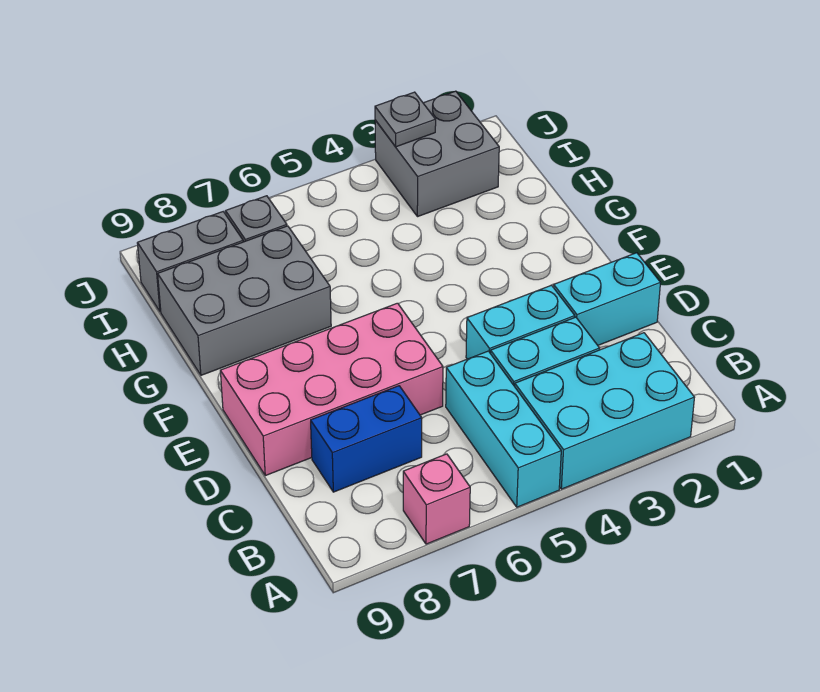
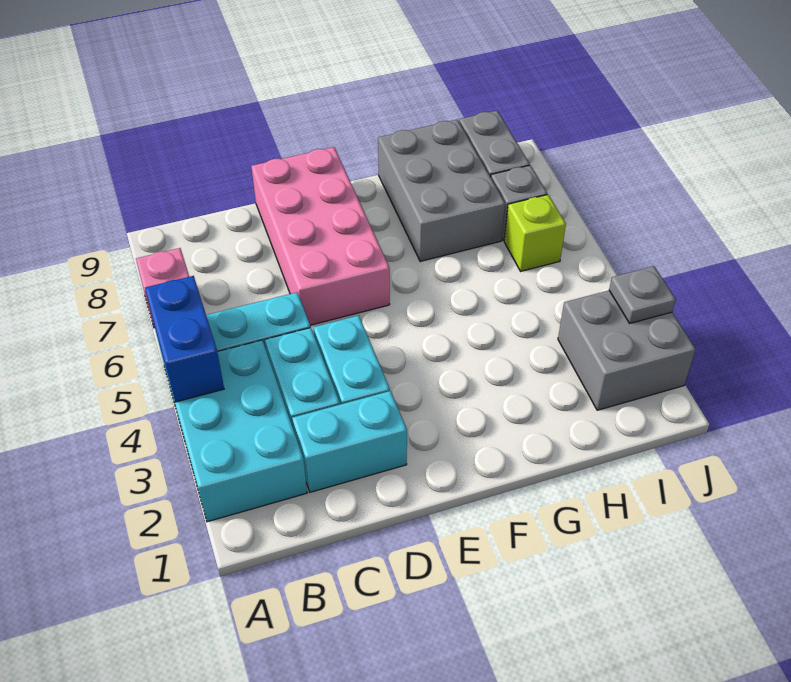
blue brick C7:C8 level 1 -> blue brick A4:A5 level 2
cyan brick D1:D2 level 1 -> cyan brick C2:D2 level 1
none -> lime brick I6 level 1

